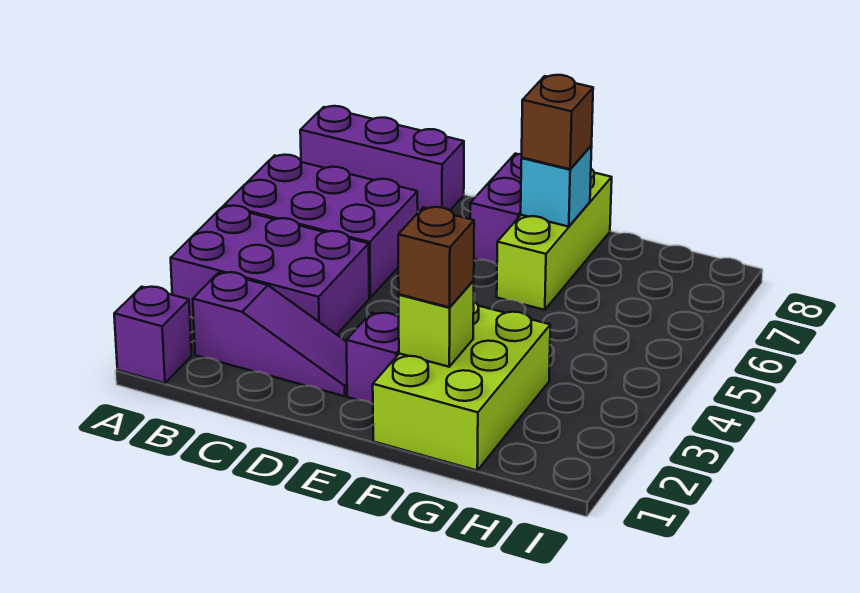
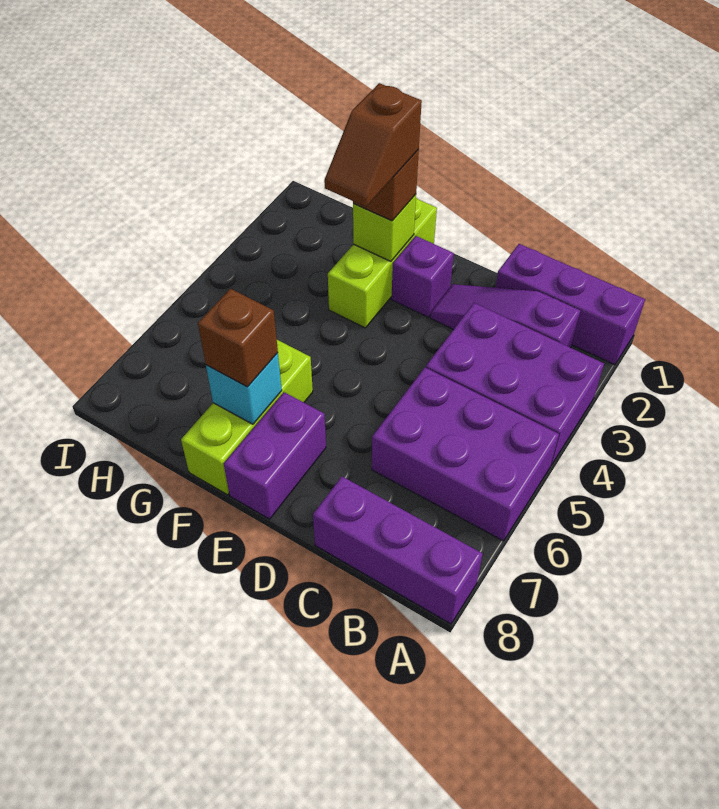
purple brick A1 level 1 -> purple brick A1:C1 level 1
lime brick F1:G3 level 1 -> lime brick F1:F3 level 1
none -> brown slope F2:F3 level 4 top 2

